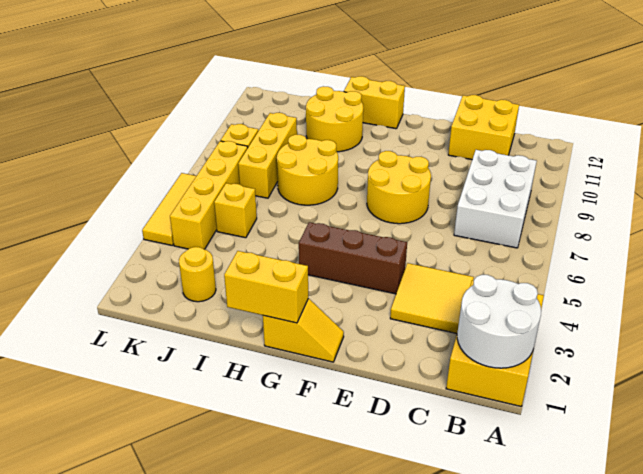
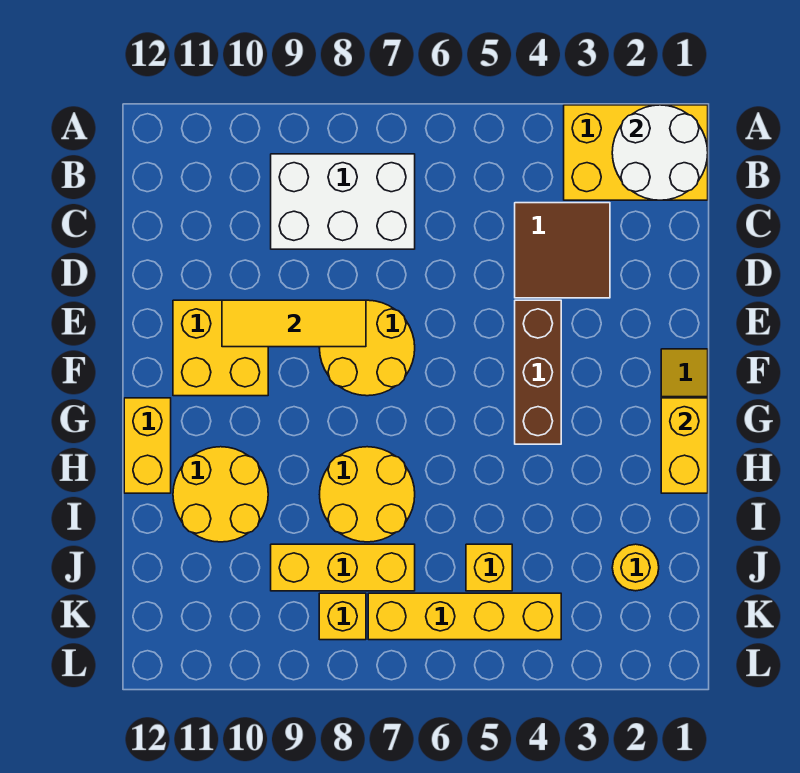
yellow tile C3:D4 level 1 -> brown tile C3:D4 level 1
yellow brick C11:D12 level 1 -> yellow brick E10:F11 level 1
yellow tile L4:L6 level 1 -> yellow tile E8:E10 level 2

